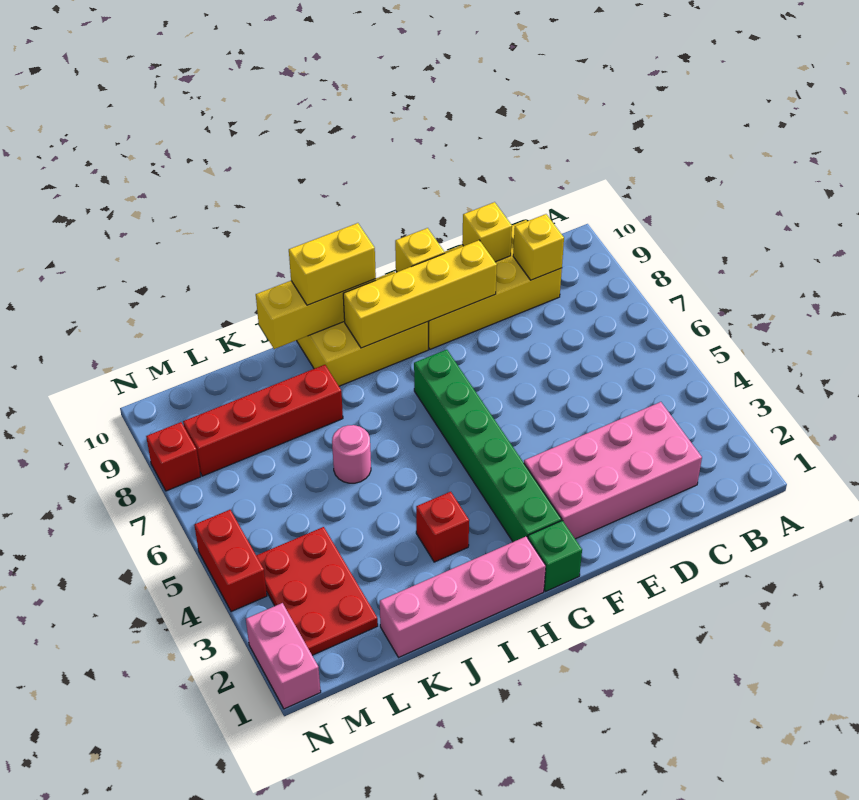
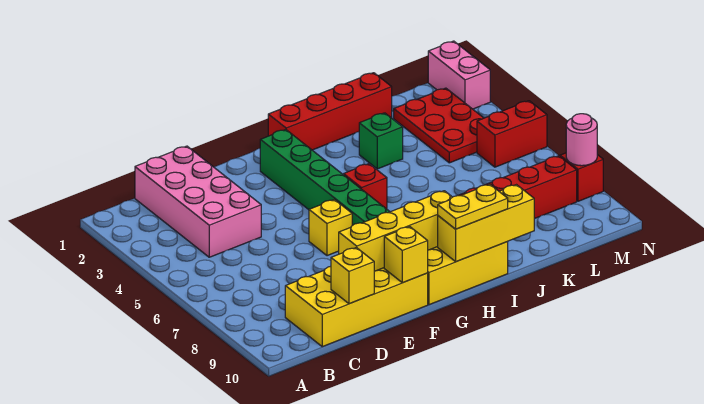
pink brick C2:F3 level 1 -> pink brick C1:D4 level 1
yellow brick C9 level 2 -> yellow brick F6 level 1
green brick G1 level 1 -> green brick J3 level 1
pink brick H1:K1 level 1 -> red brick H1:K1 level 1
yellow brick H10:I10 level 3 -> yellow plate H10:I10 level 3
red brick I3 level 1 -> red brick H5 level 1
pink round brick J6 level 1 -> pink round brick N8 level 2
red brick N4:N5 level 1 -> red brick M5:N5 level 1

